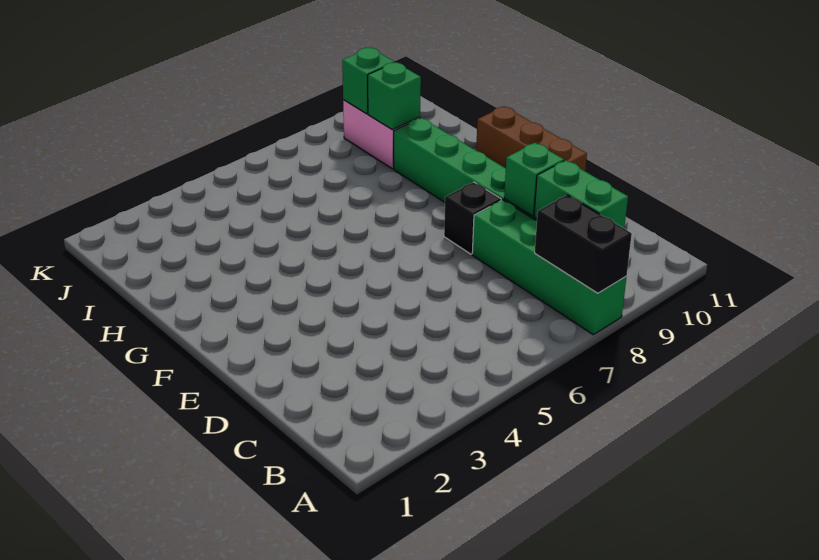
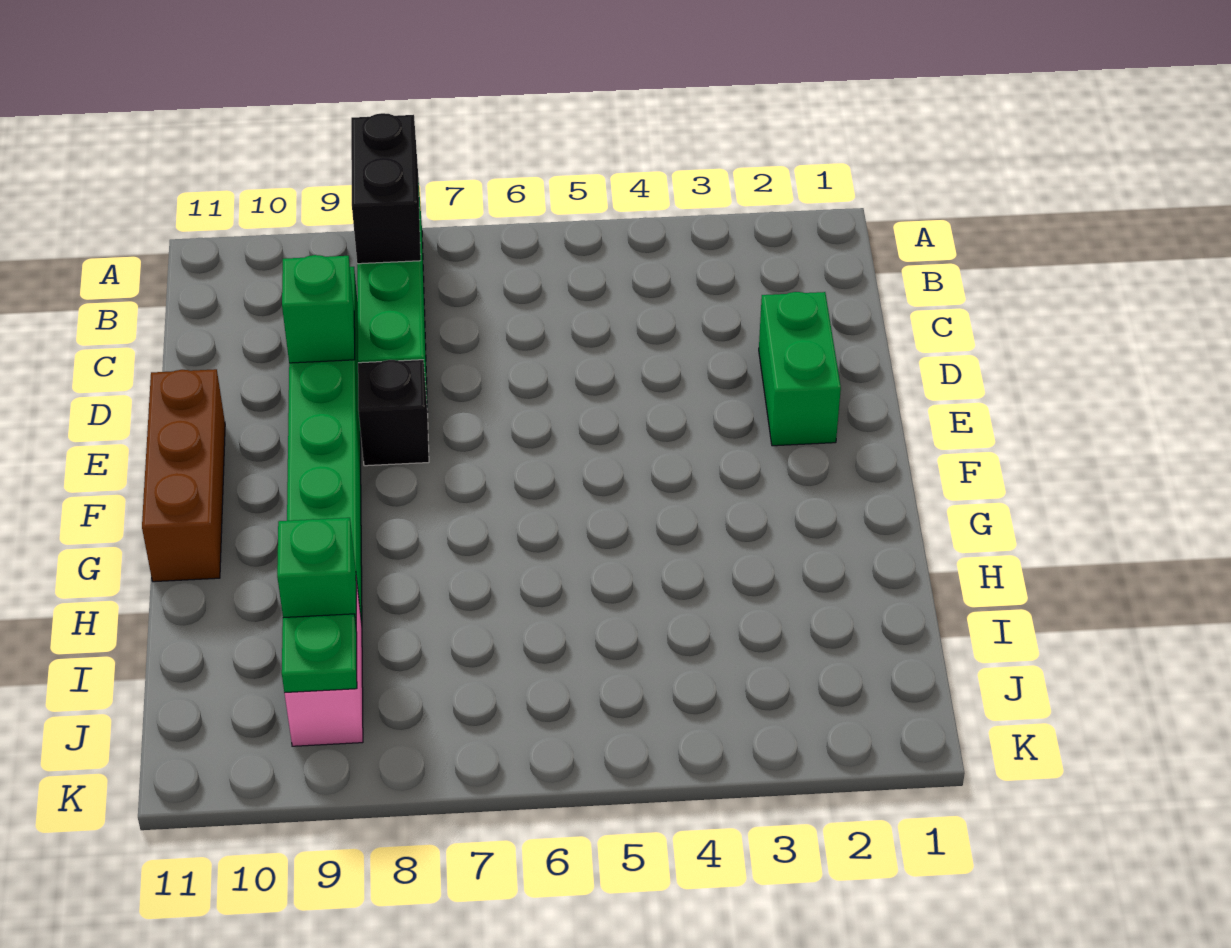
green brick B9:C9 level 2 -> green brick D2:E2 level 1
green brick J9 level 2 -> green plate J9 level 2

